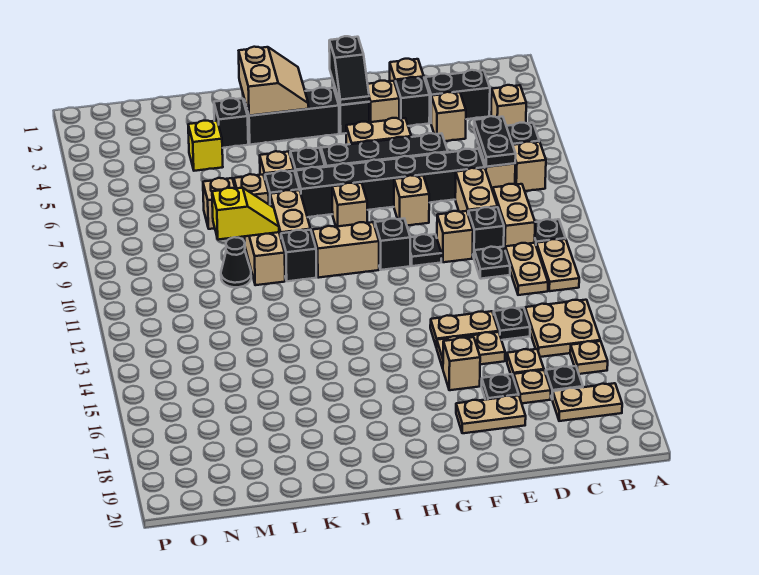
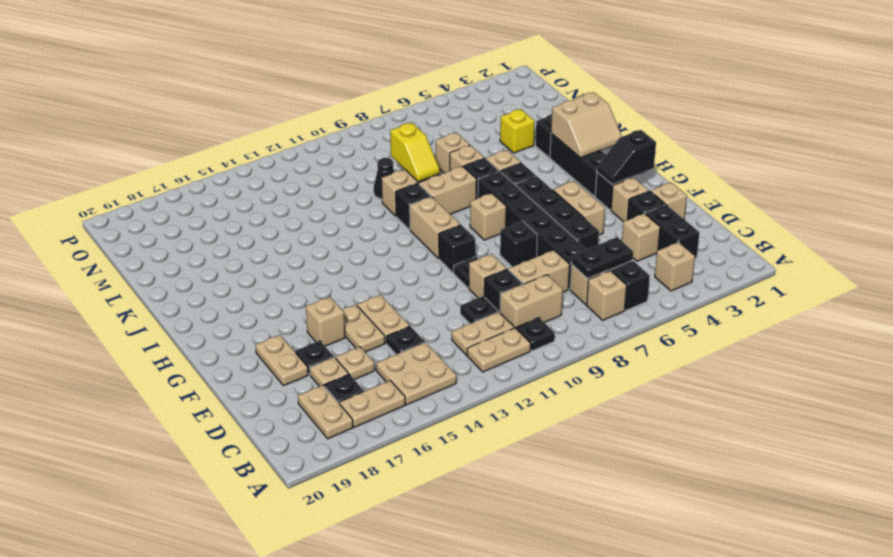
tan plate B16 level 1 -> tan plate B16:B17 level 1
tan brick F8 level 1 -> black brick F8 level 1

